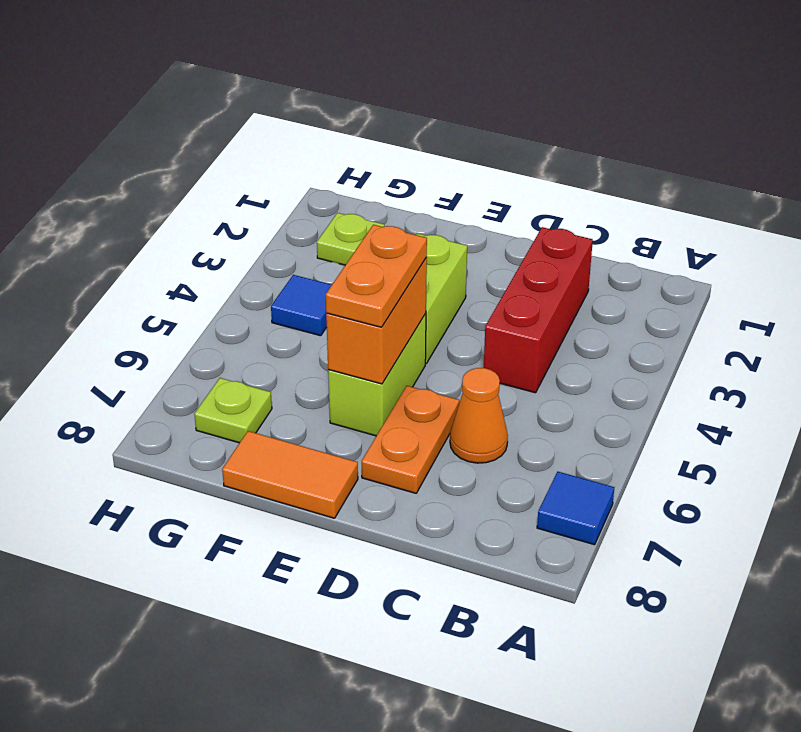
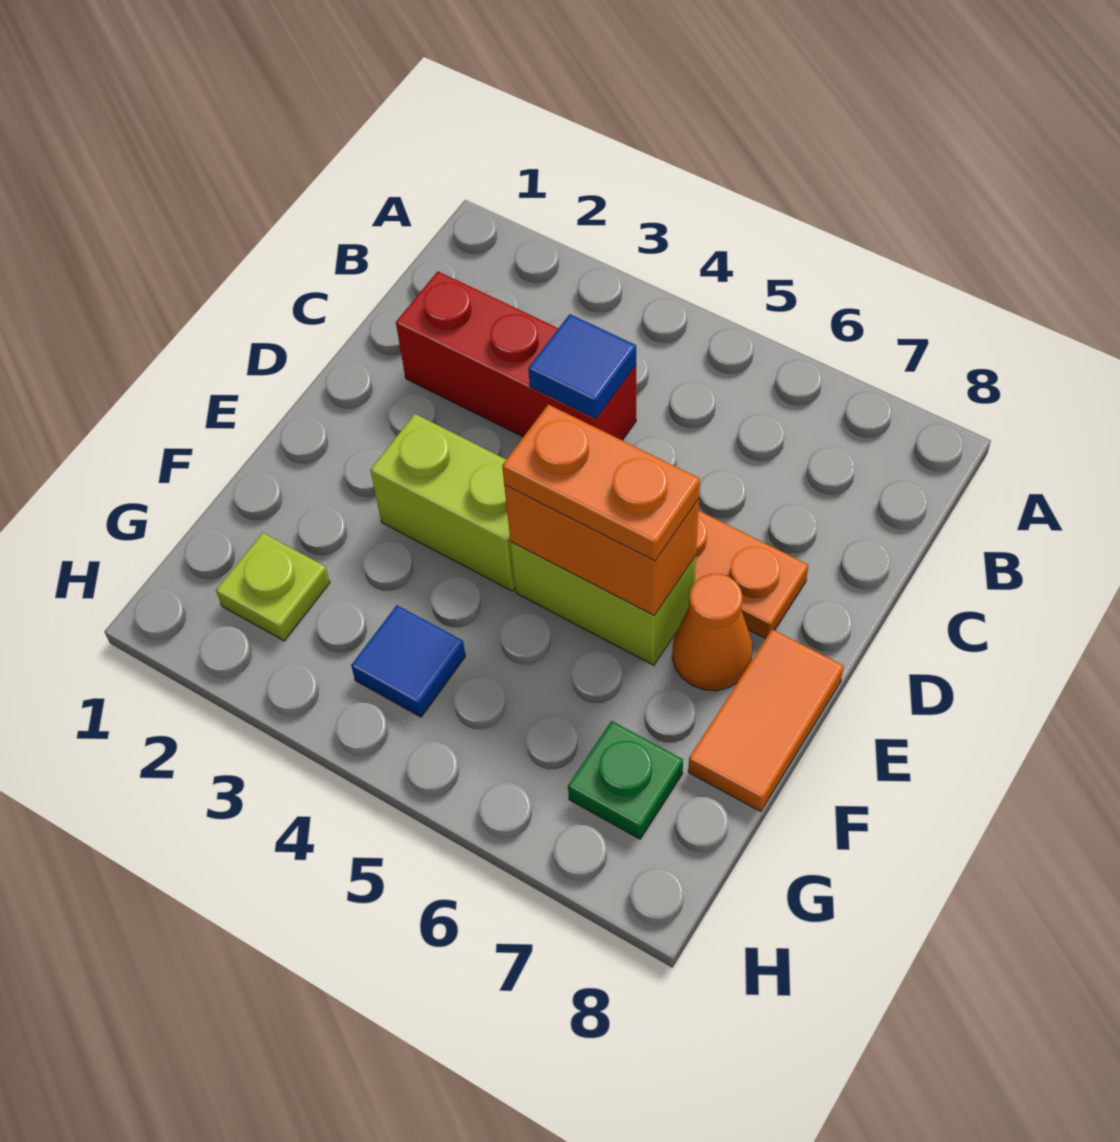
blue tile A7 level 1 -> blue tile C4 level 2
orange cone C6 level 1 -> orange cone E7 level 1
lime plate G7 level 1 -> green plate G7 level 1

